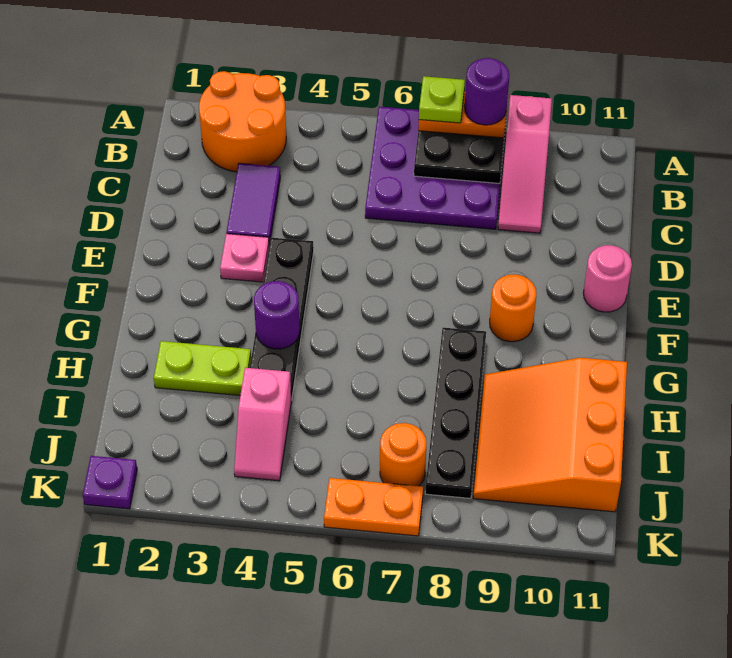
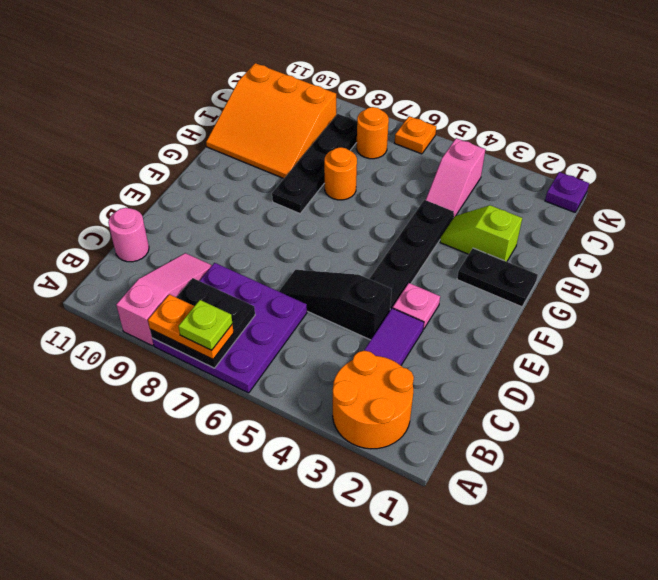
purple round brick A8 level 4 -> none
none -> black slope D4:D6 level 1 top 4
pink round brick E11 level 1 -> pink round brick C11 level 1
orange round brick F9 level 1 -> orange round brick H7 level 1
none -> black plate G1:G2 level 1
purple round brick G4 level 2 -> none
lime plate H2:H3 level 1 -> lime slope H2:H3 level 1 top 2
orange slope H9:J11 level 1 top 11 -> orange slope H9:J11 level 1 top J
pink slope I4:J4 level 1 top I -> pink slope I4:J4 level 1 top J
orange plate K6:K7 level 1 -> orange plate K6 level 1

